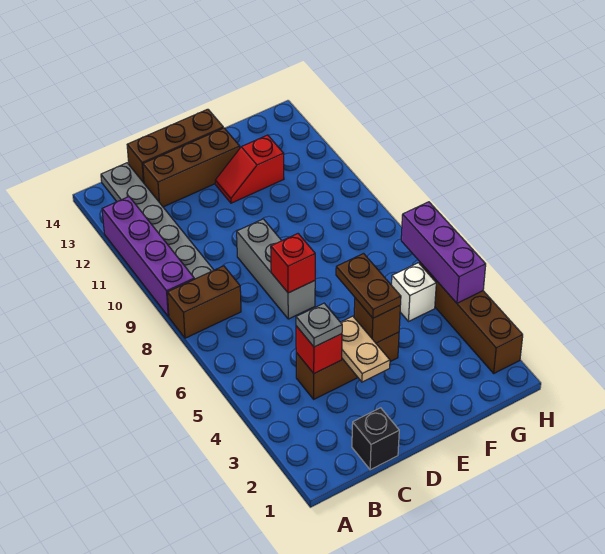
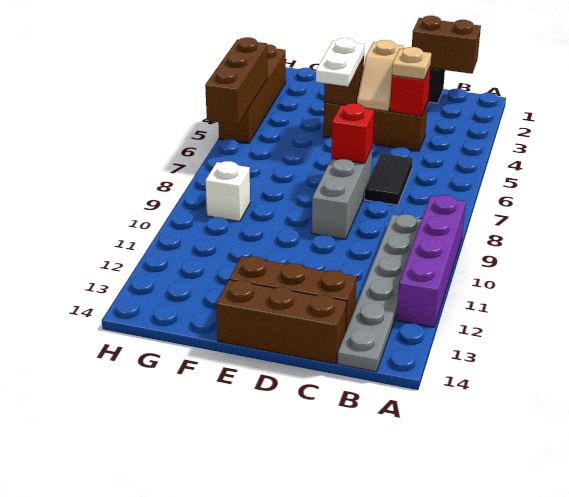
brown brick A8:B8 level 1 -> brown brick B1:C1 level 2
grey plate C4 level 3 -> tan plate C4 level 3
none -> black tile C6:C7 level 1
tan plate D3:D4 level 2 -> tan slope D3:D4 level 2 top 3
brown plate E4:E5 level 3 -> white plate E4:E5 level 3
red slope E12:F12 level 1 top F -> none
white brick G5 level 1 -> white brick G9 level 1
purple brick H4:H6 level 2 -> brown brick H4:H6 level 2

